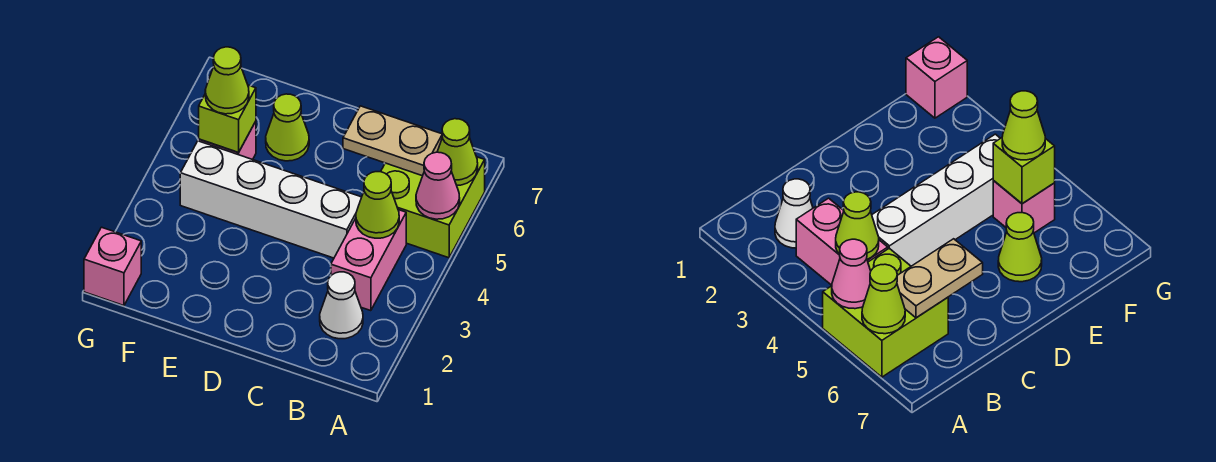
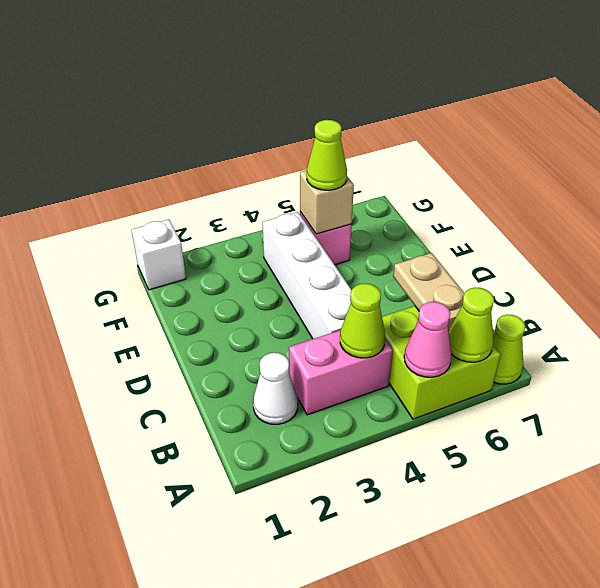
lime cone E6 level 1 -> lime cone A7 level 1
lime brick F5 level 2 -> tan brick F5 level 2
pink brick G1 level 1 -> white brick G1 level 1

